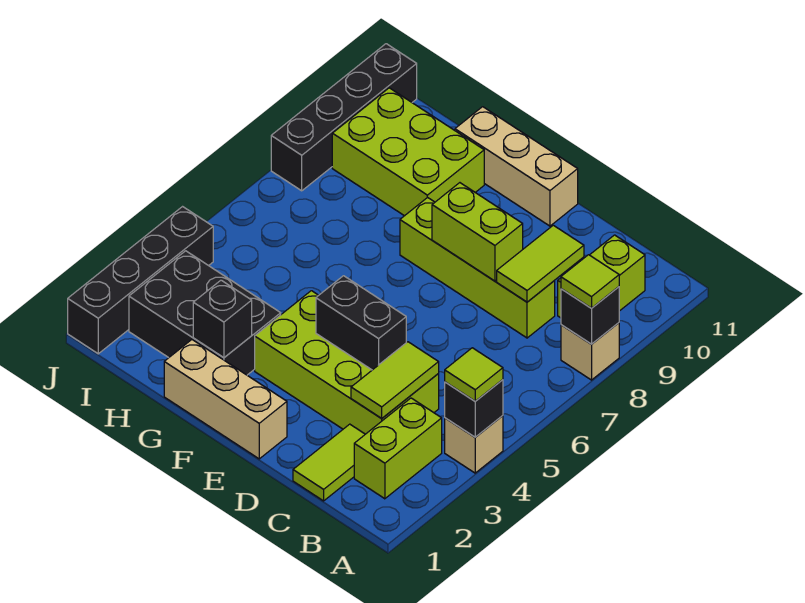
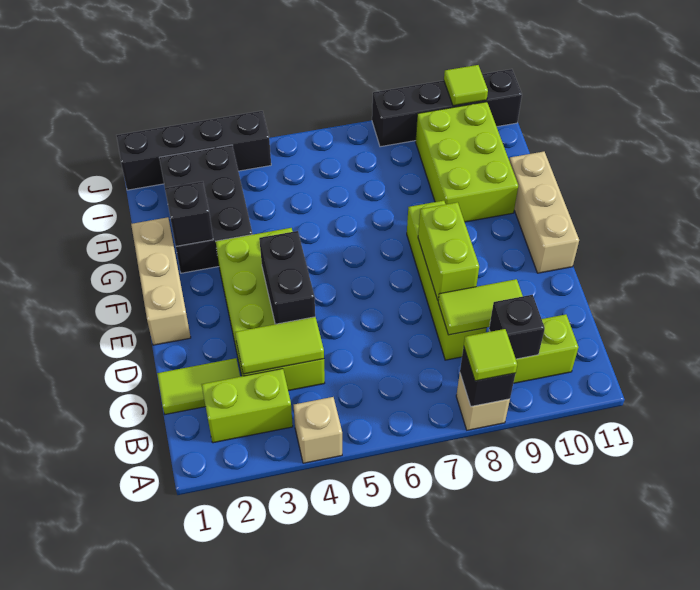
black brick A4 level 2 -> black brick B9 level 2
lime tile A4 level 3 -> lime tile J10 level 2

